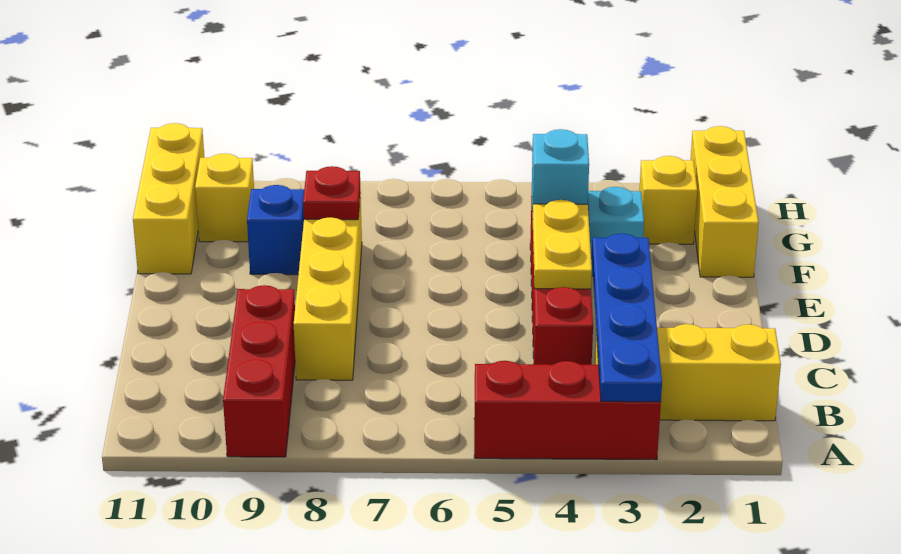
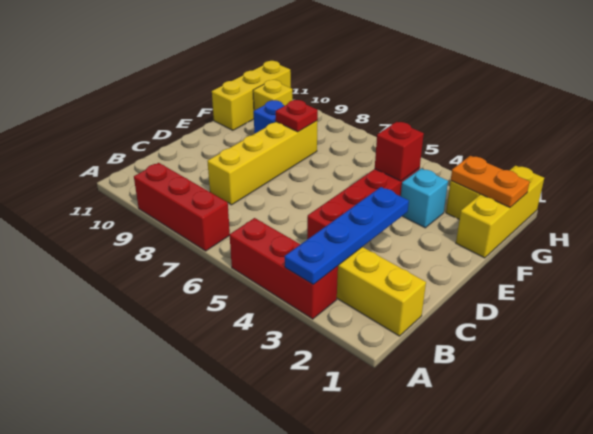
red brick A9:C9 level 1 -> red brick A7:A9 level 1
yellow plate D4:E4 level 2 -> none
cyan brick F4 level 2 -> red brick F4 level 2
none -> orange plate G1:G2 level 2

